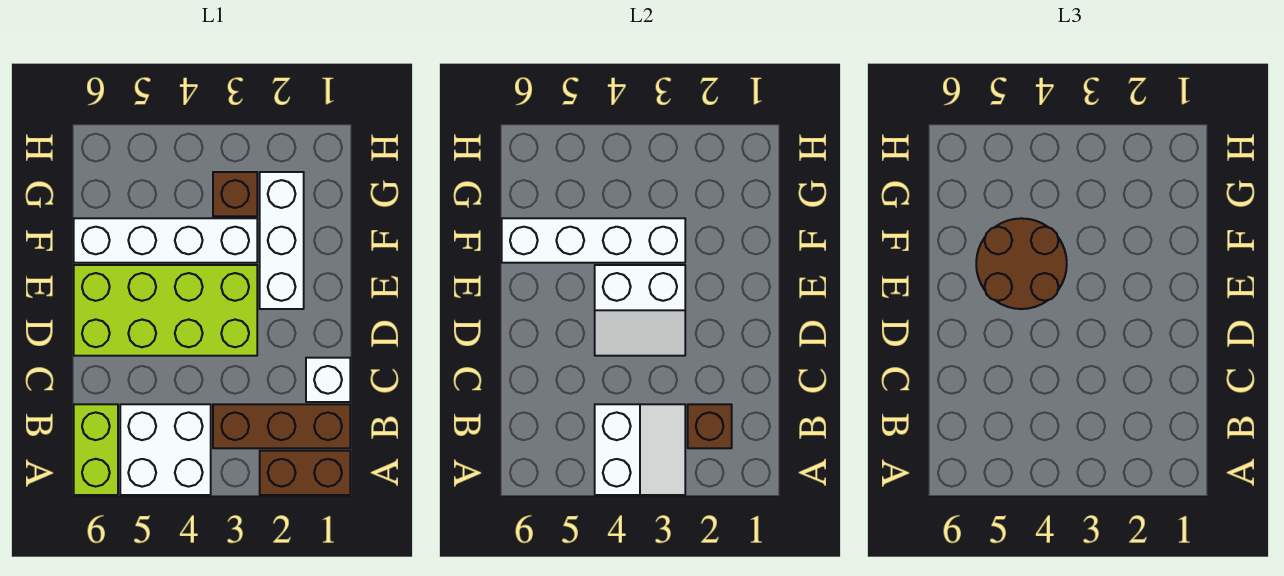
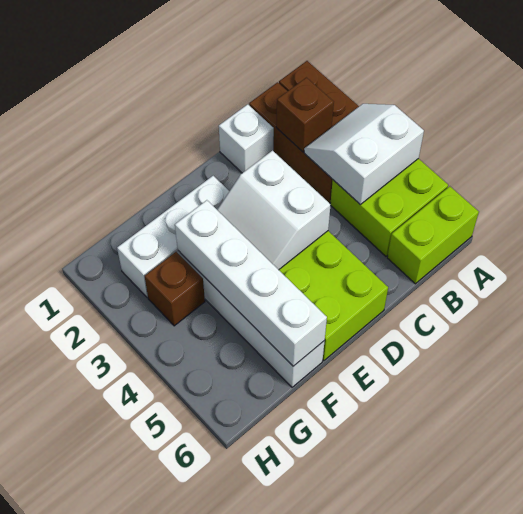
white brick A4:B5 level 1 -> lime brick A4:B5 level 1
white slope D3:E4 level 2 top E -> white slope D3:E4 level 2 top D
brown round brick E4:F5 level 3 -> none

